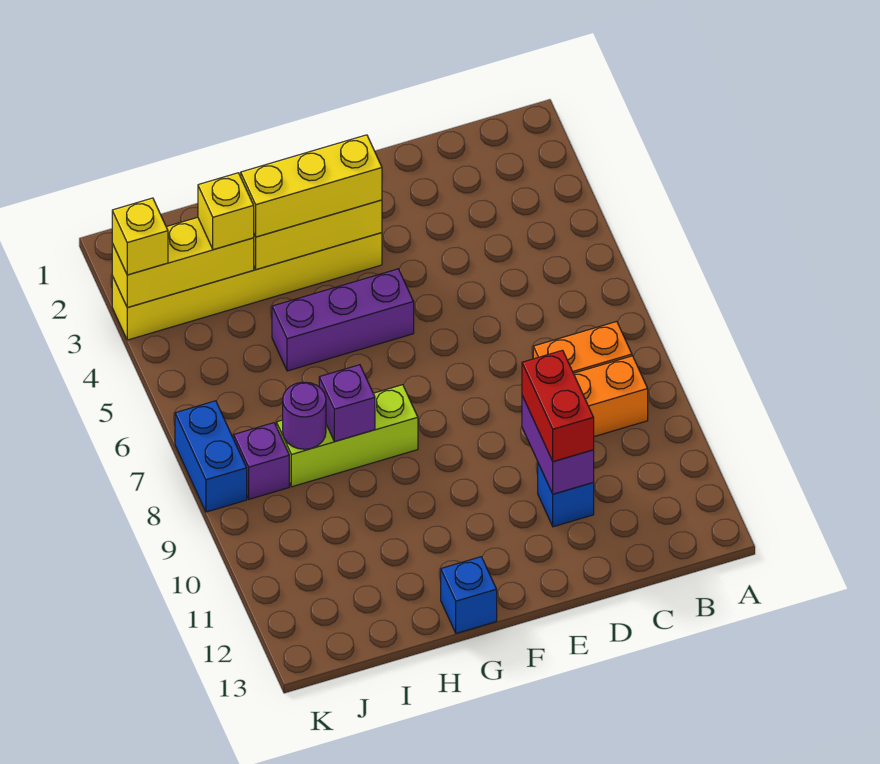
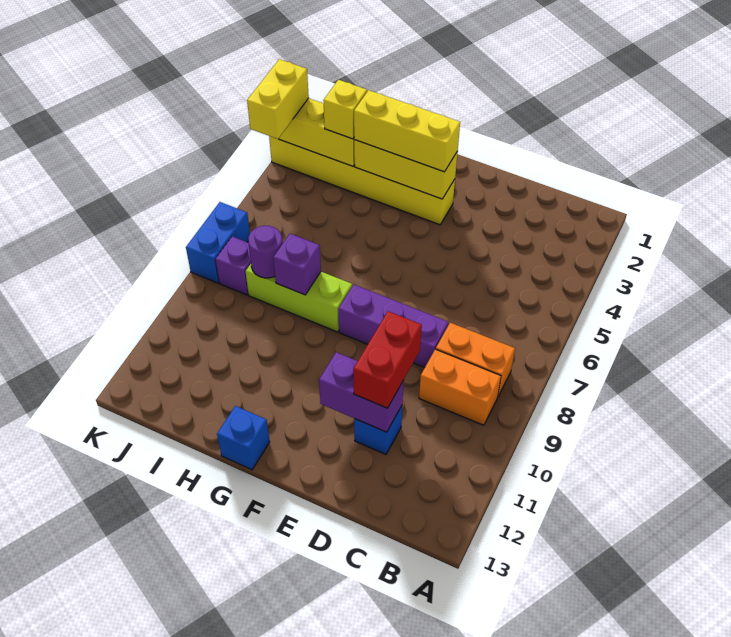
purple brick D10:D11 level 2 -> purple brick D11:E11 level 2
purple brick F5:H5 level 1 -> purple brick D8:F8 level 1
yellow brick K3 level 3 -> yellow brick K3:K4 level 3

